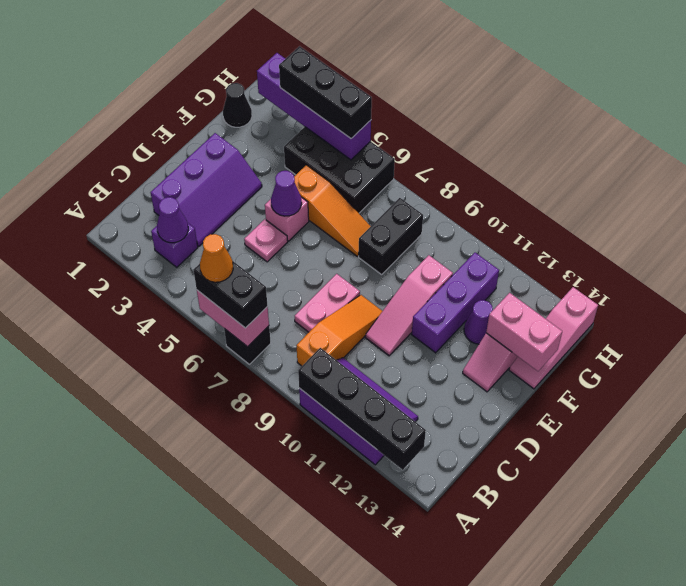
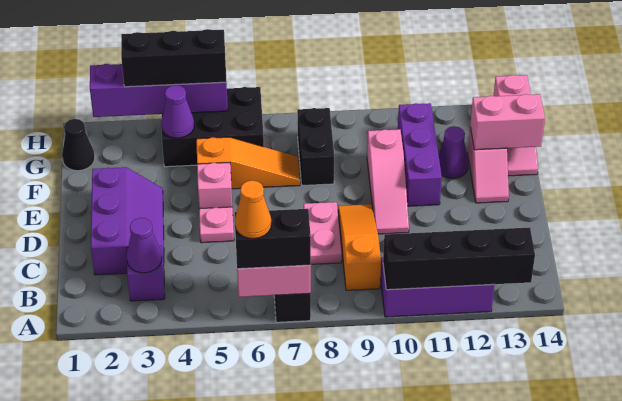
purple cone E5 level 2 -> purple cone G4 level 2

